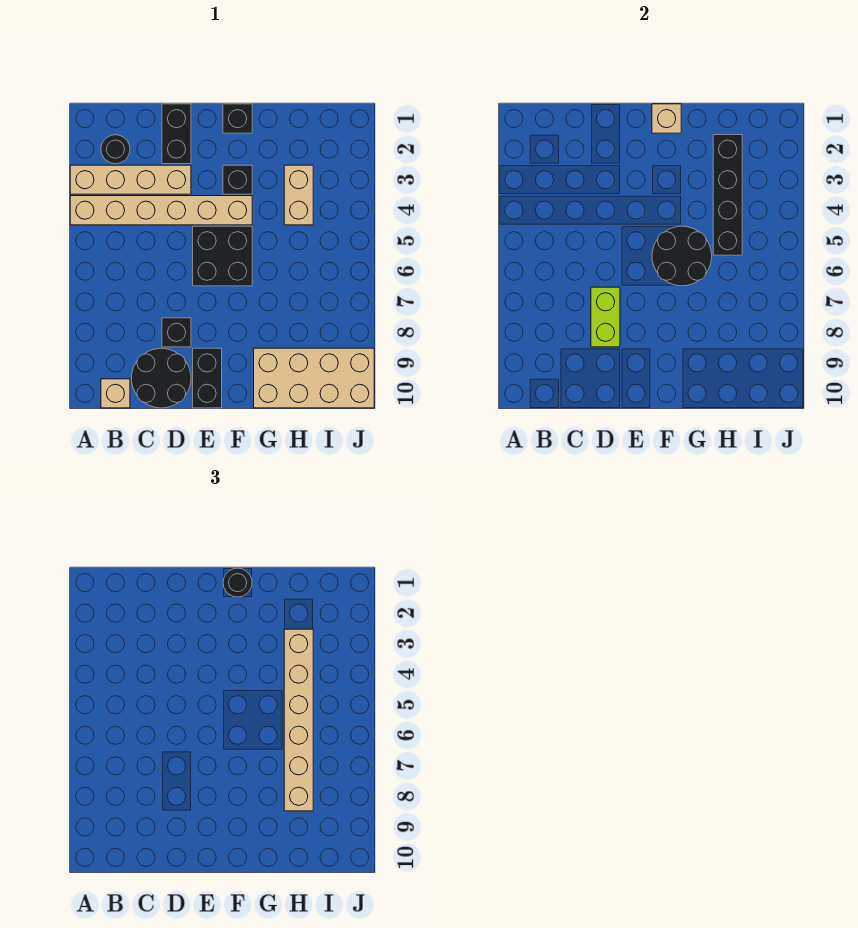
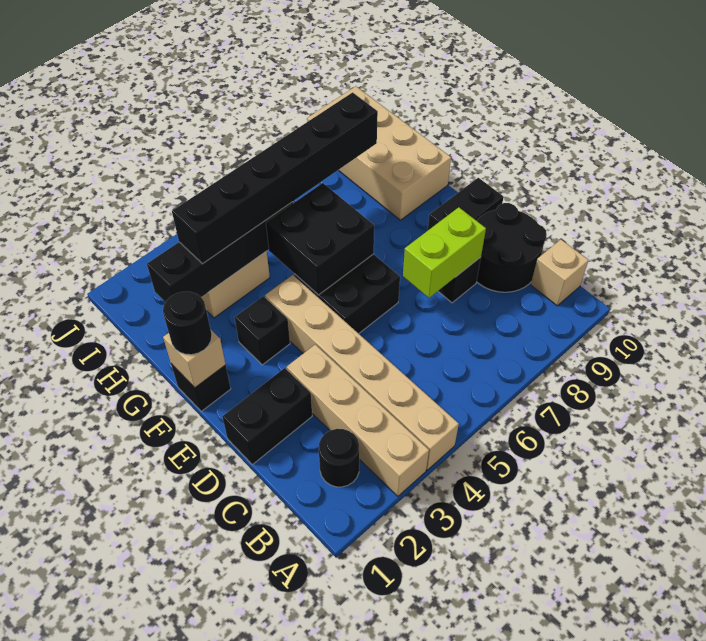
black round brick F5:G6 level 2 -> black brick F5:G6 level 2
tan brick H3:H8 level 3 -> black brick H3:H8 level 3

